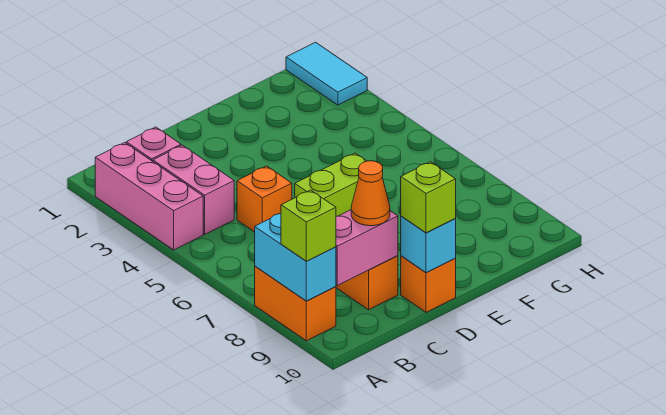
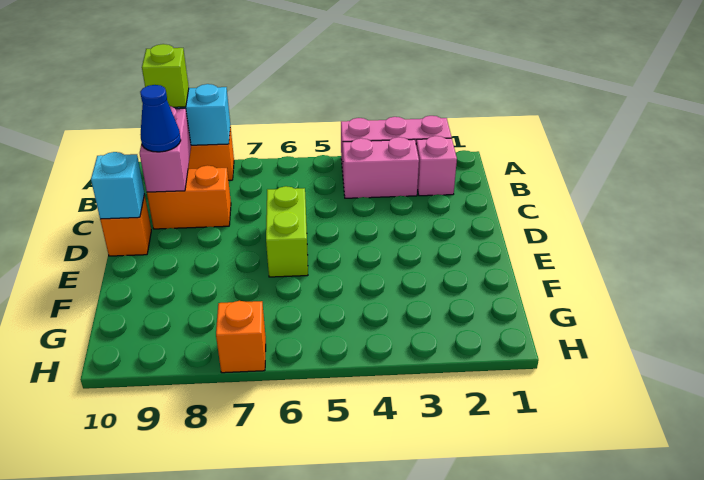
orange brick C5 level 1 -> orange brick H7 level 1
orange cone C9 level 3 -> blue cone C9 level 3
lime brick D10 level 3 -> none
cyan tile H1:H2 level 1 -> none

